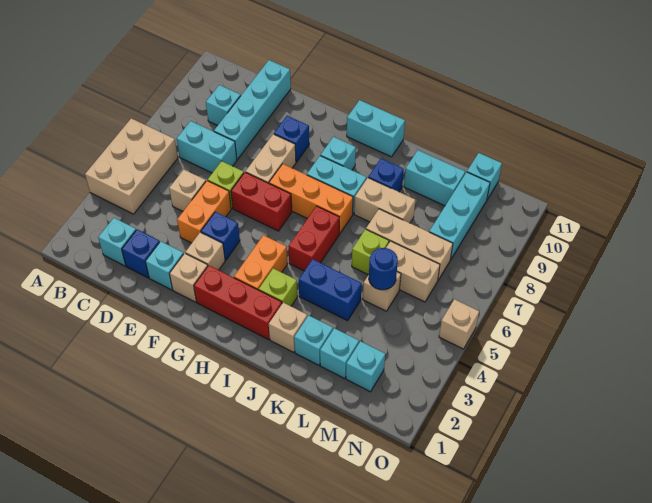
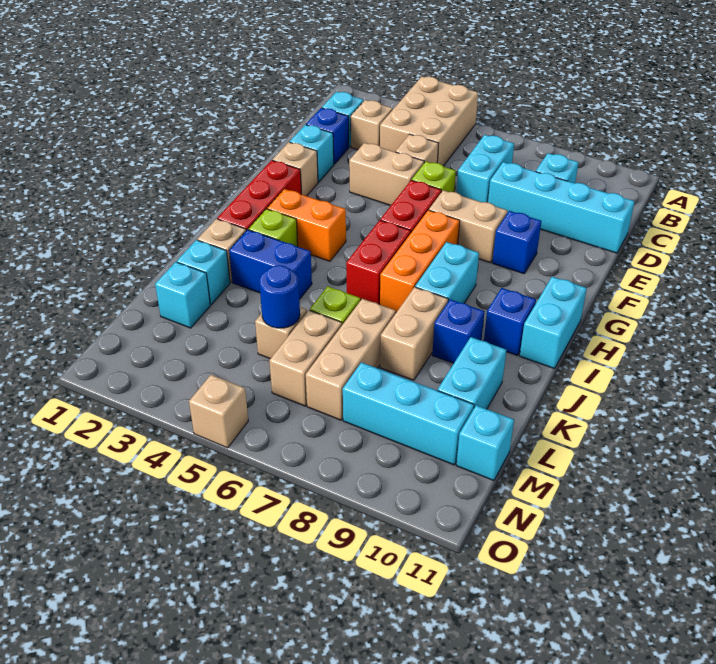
tan brick A4:B6 level 1 -> tan brick A4:C5 level 1
orange brick E4:E5 level 1 -> tan brick E4:E5 level 1
tan brick F3 level 1 -> tan brick C3 level 1
blue brick F4 level 1 -> blue brick I10 level 1
cyan brick H9 level 1 -> none
red brick I5:I6 level 1 -> red brick H6:I6 level 1
blue brick J4:K4 level 1 -> blue brick J3:J4 level 1
cyan brick M2 level 1 -> none

